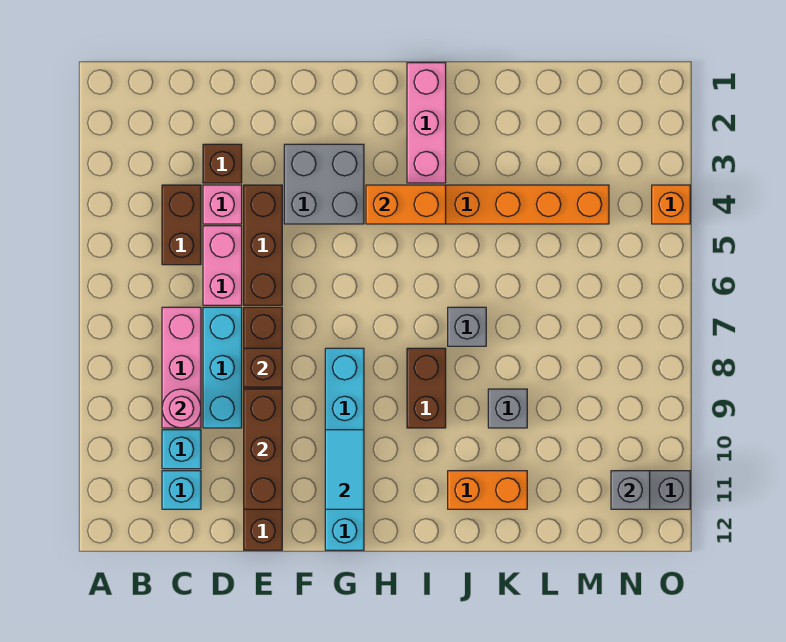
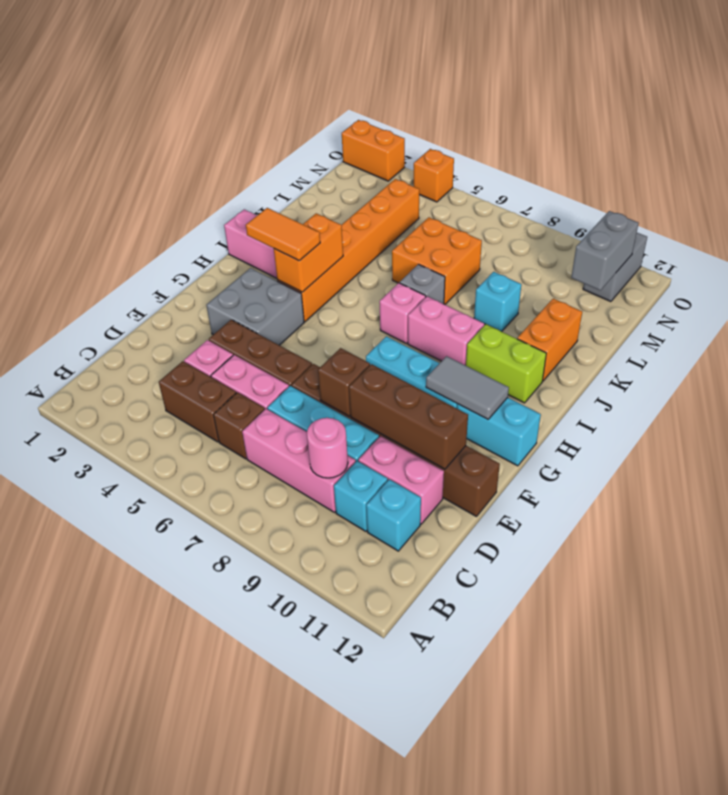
brown brick D3 level 1 -> brown brick C6 level 1
none -> pink brick D10:D11 level 1
cyan tile G10:G11 level 2 -> grey tile G10:G11 level 2
none -> orange tile H3:H4 level 3
none -> pink brick I7 level 1
brown brick I8:I9 level 1 -> pink brick I8:I9 level 1
none -> lime brick I10:I11 level 1
none -> orange brick K6:L7 level 1
grey brick K9 level 1 -> cyan brick K9 level 1
grey brick N11 level 2 -> grey brick M11:N11 level 2
none -> orange brick O1:O2 level 1

